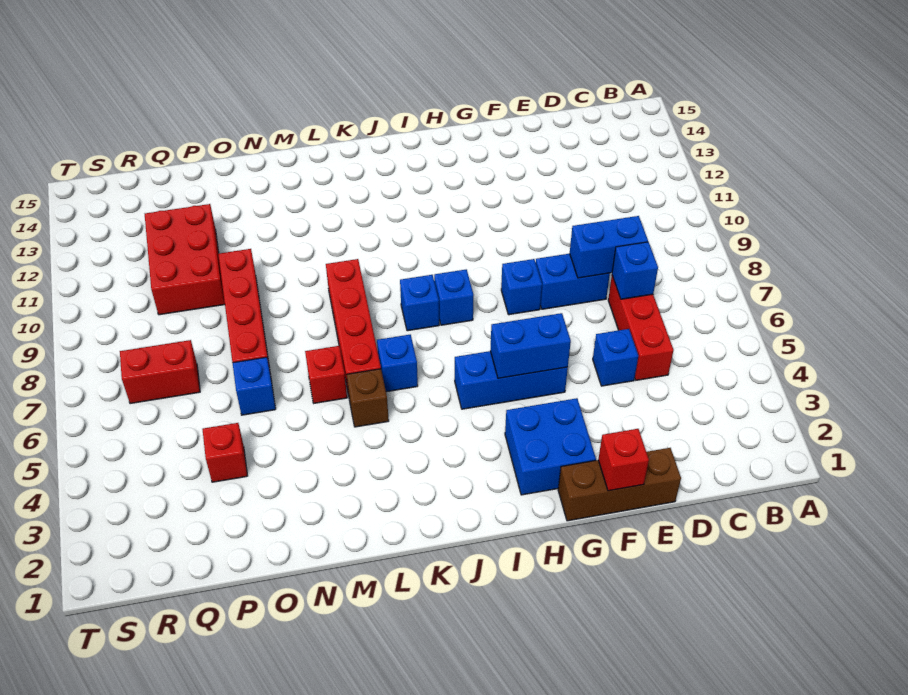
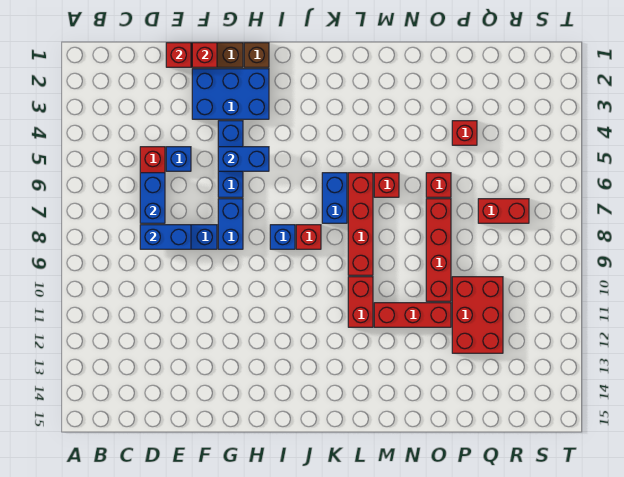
blue brick D7 level 2 -> blue brick D6:D7 level 2
none -> red brick E1 level 2
blue brick G2:H3 level 1 -> blue brick F2:H3 level 1
blue brick G5:I5 level 1 -> blue brick G4:G6 level 1
blue brick G8 level 1 -> blue brick G7:G8 level 1
blue brick J8 level 1 -> red brick J8 level 1
blue brick K6 level 1 -> blue brick K6:K7 level 1
brown brick L5 level 1 -> brown brick H1 level 1
none -> red brick L10:L11 level 1
none -> red brick M11:O11 level 1
blue brick O6 level 1 -> red brick O6 level 1

